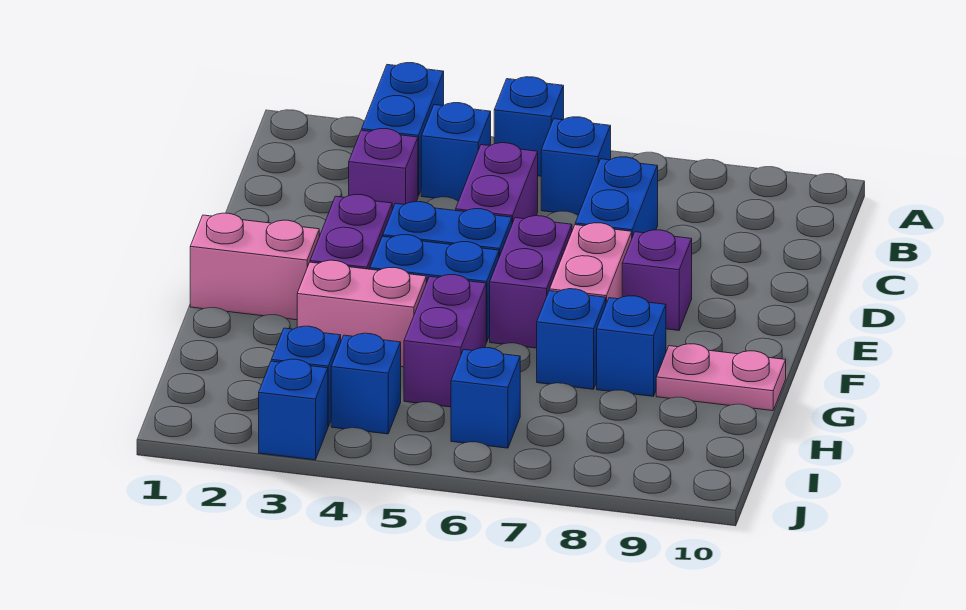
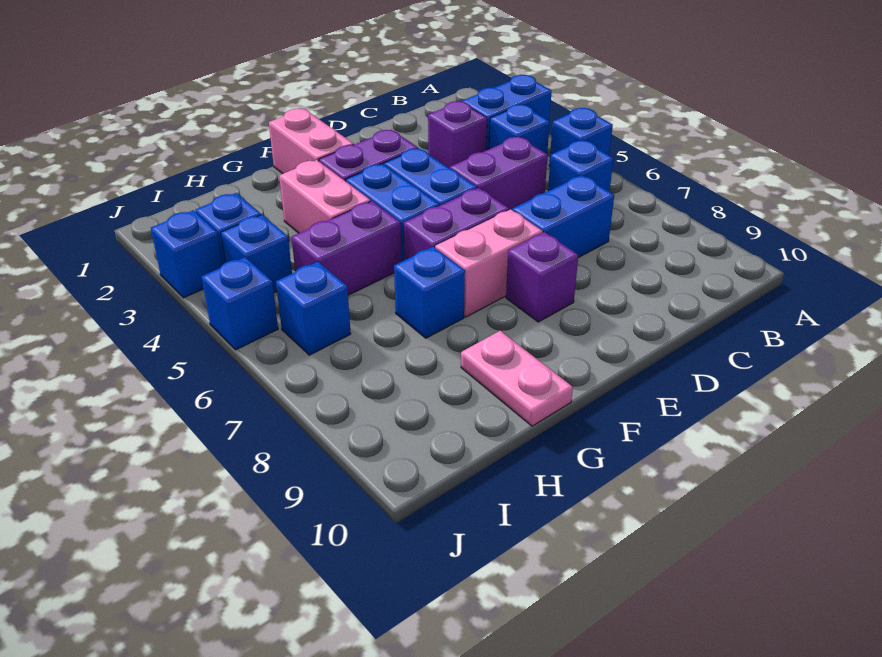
blue brick G8 level 1 -> blue brick J5 level 1

